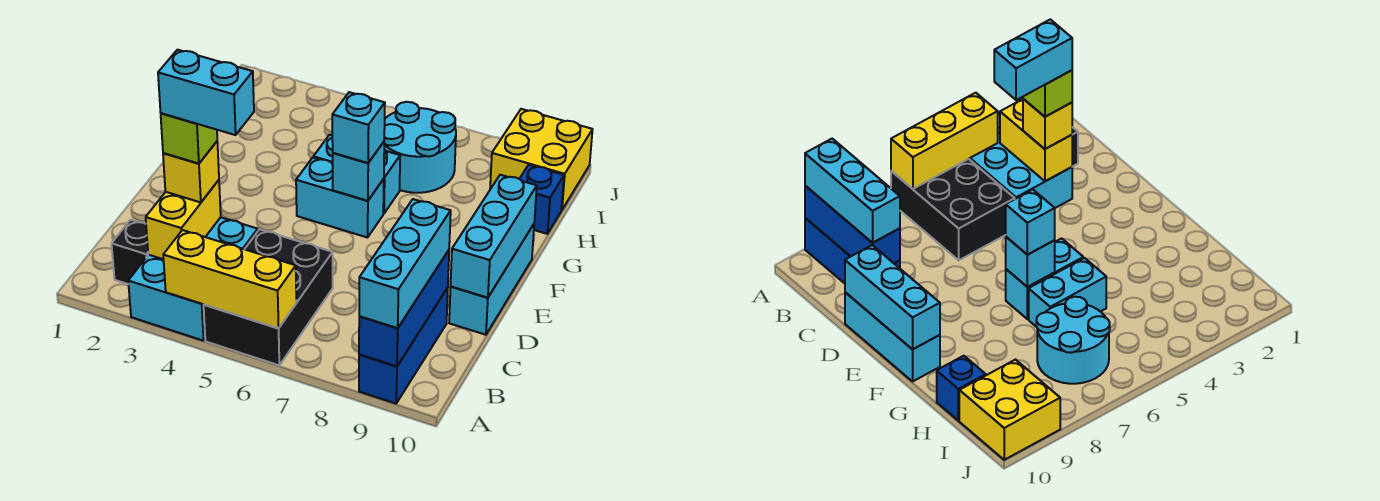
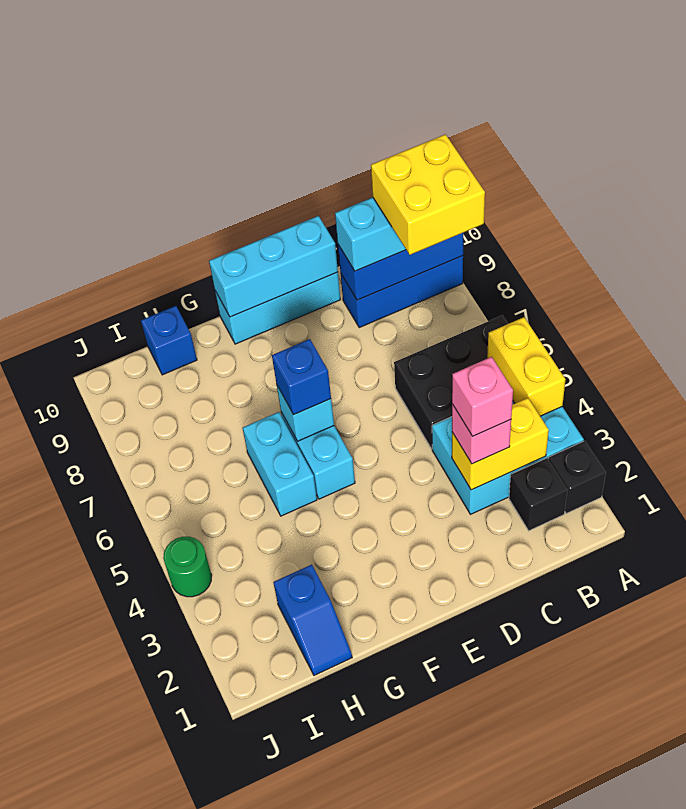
none -> black brick A2 level 1
yellow brick A4:A6 level 2 -> yellow brick A4:A5 level 2
yellow brick C3 level 3 -> pink brick C3 level 3
lime brick C3 level 4 -> pink brick C3 level 4
cyan brick C3:C4 level 5 -> none
cyan brick F6 level 3 -> blue brick F6 level 3
none -> blue slope H1:H2 level 1 top 2
cyan round brick H6:I7 level 1 -> none
yellow brick I9:J10 level 1 -> yellow brick A8:B9 level 4
none -> green round brick J4 level 1

